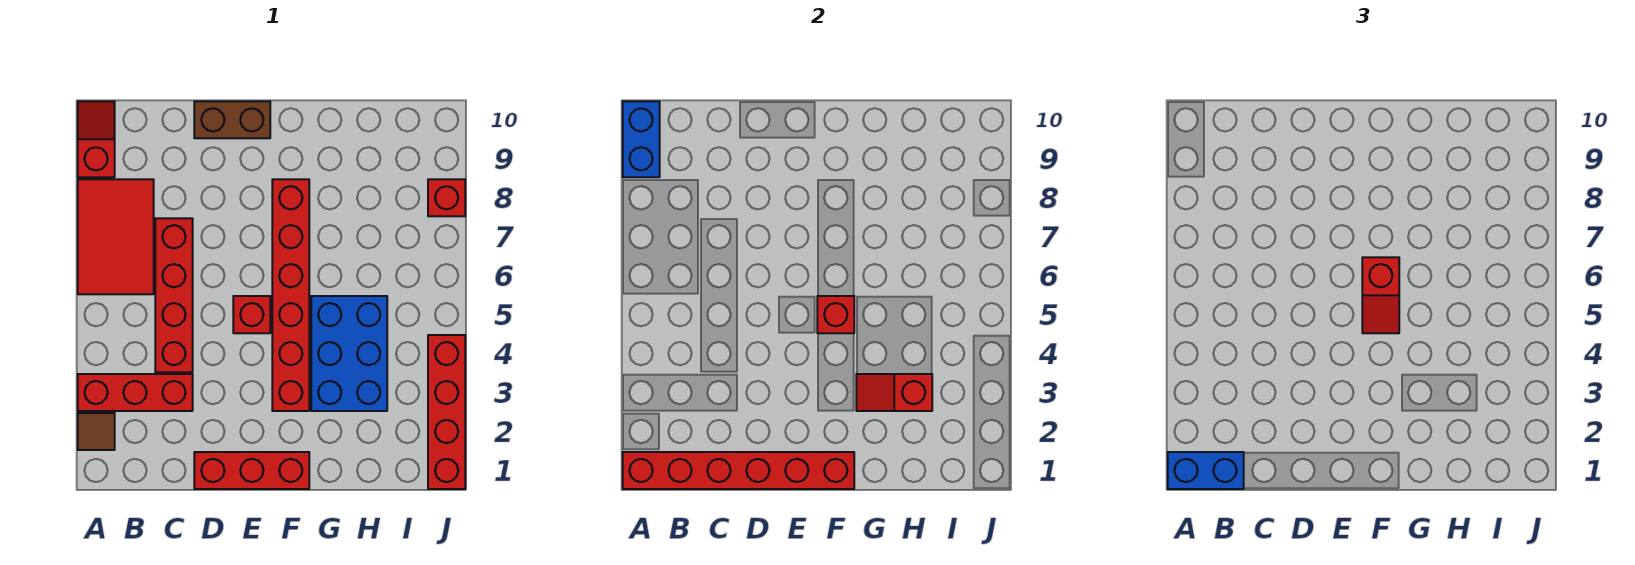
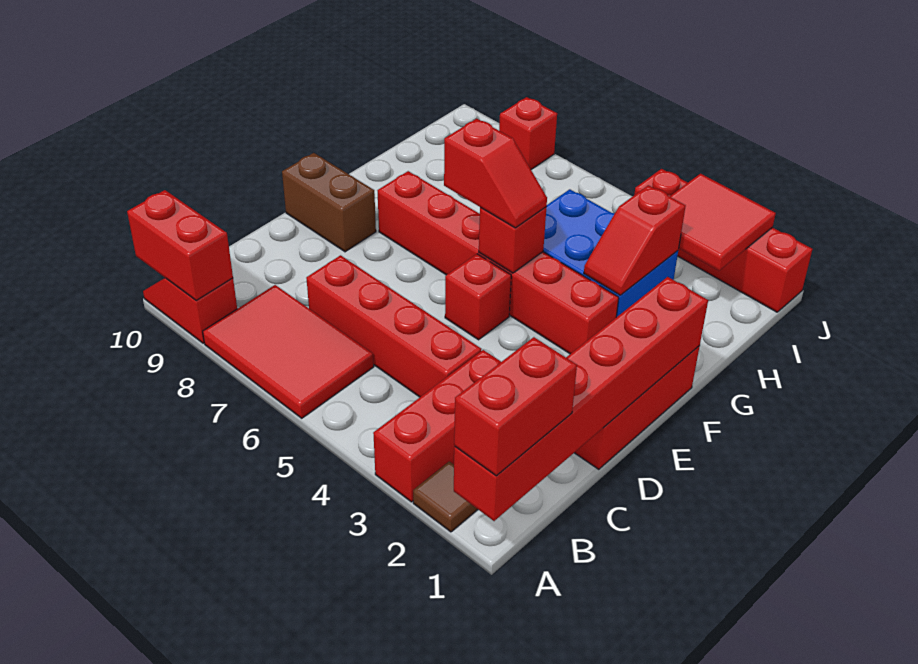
blue brick A1:B1 level 3 -> red brick A1:B1 level 3
blue brick A9:A10 level 2 -> red brick A9:A10 level 2
brown brick D10:E10 level 1 -> brown brick E9:E10 level 1
none -> red tile I2:J3 level 2

